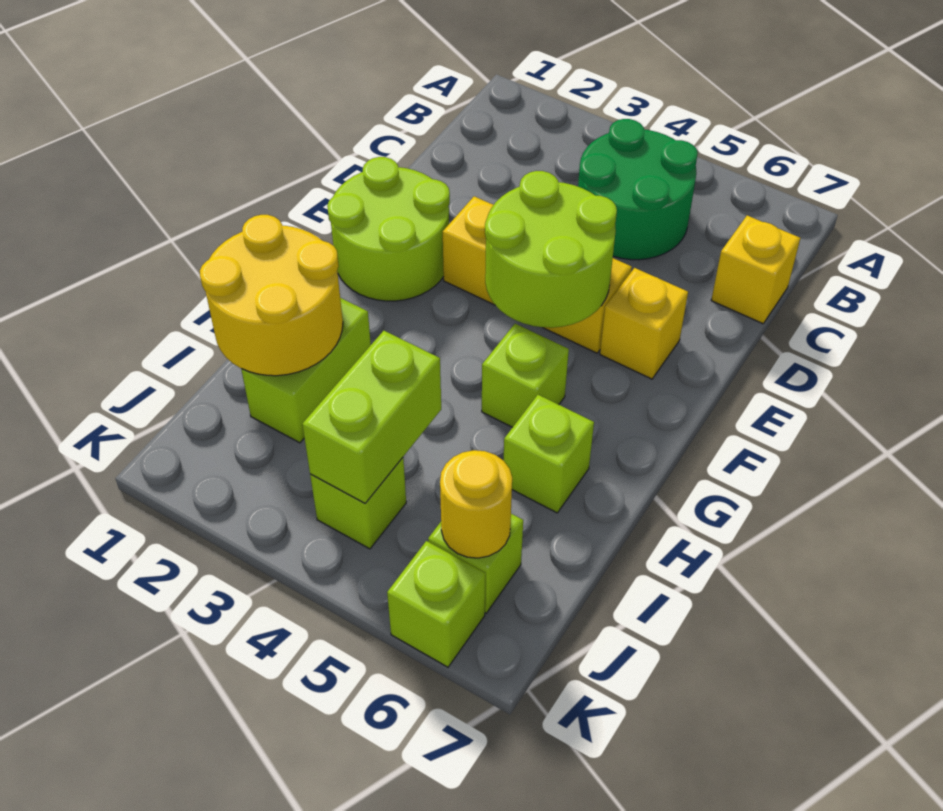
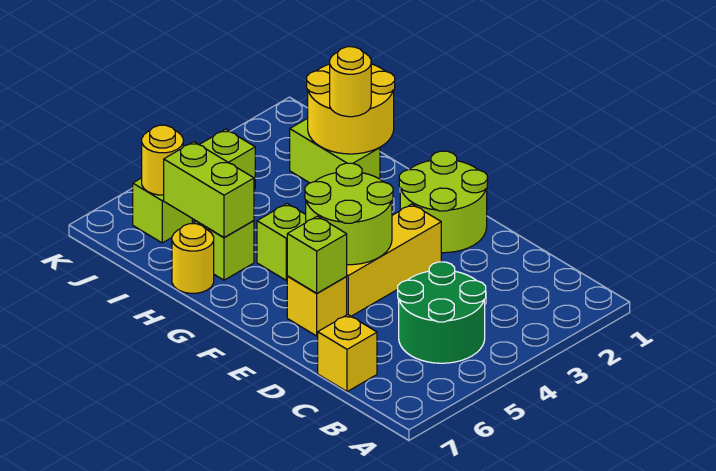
none -> yellow round brick H2 level 3
none -> yellow round brick H7 level 1
lime brick I4:J4 level 2 -> lime brick H6:I6 level 2
lime brick K6 level 1 -> lime brick E6 level 2

